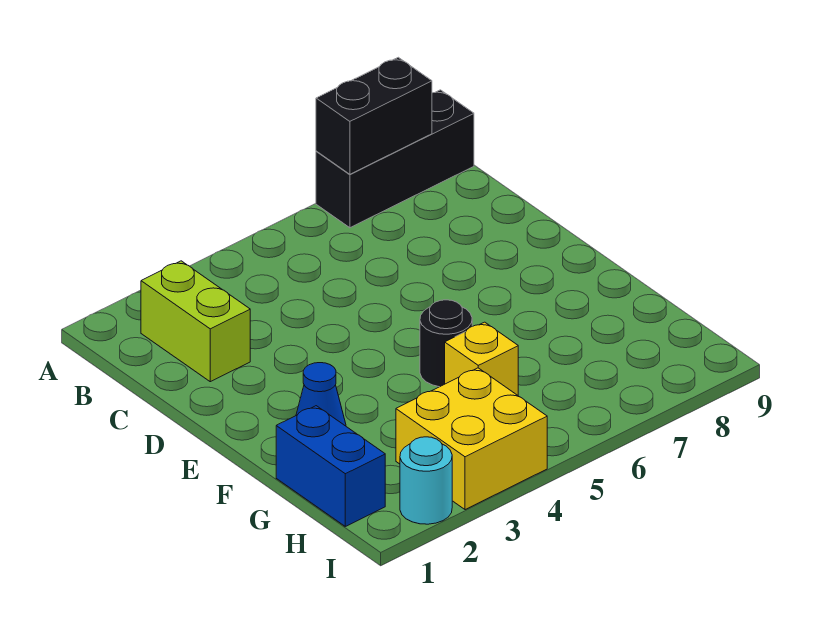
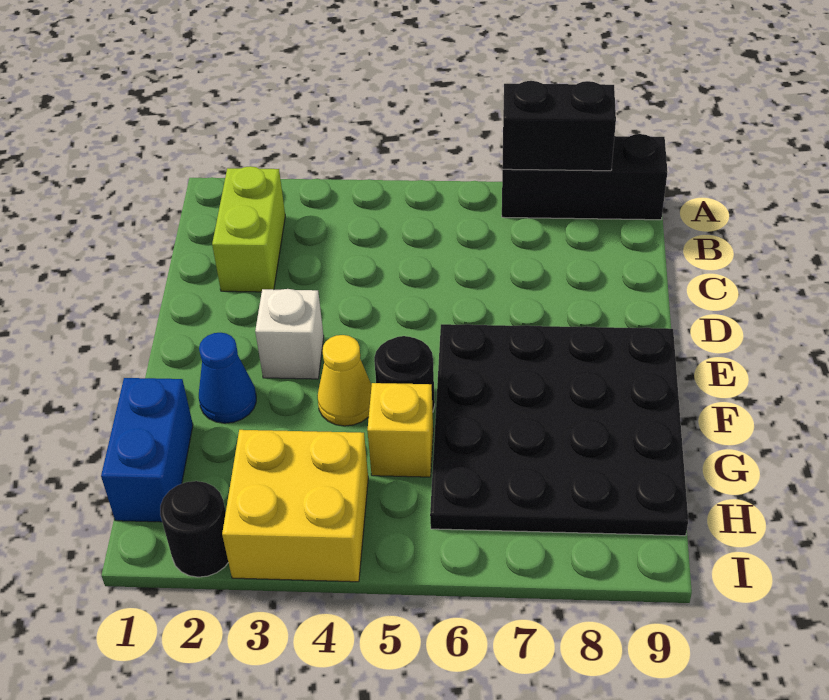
none -> white brick E3 level 1
none -> black plate E6:H9 level 1
none -> yellow cone F4 level 1
cyan round brick I2 level 1 -> black round brick I2 level 1

